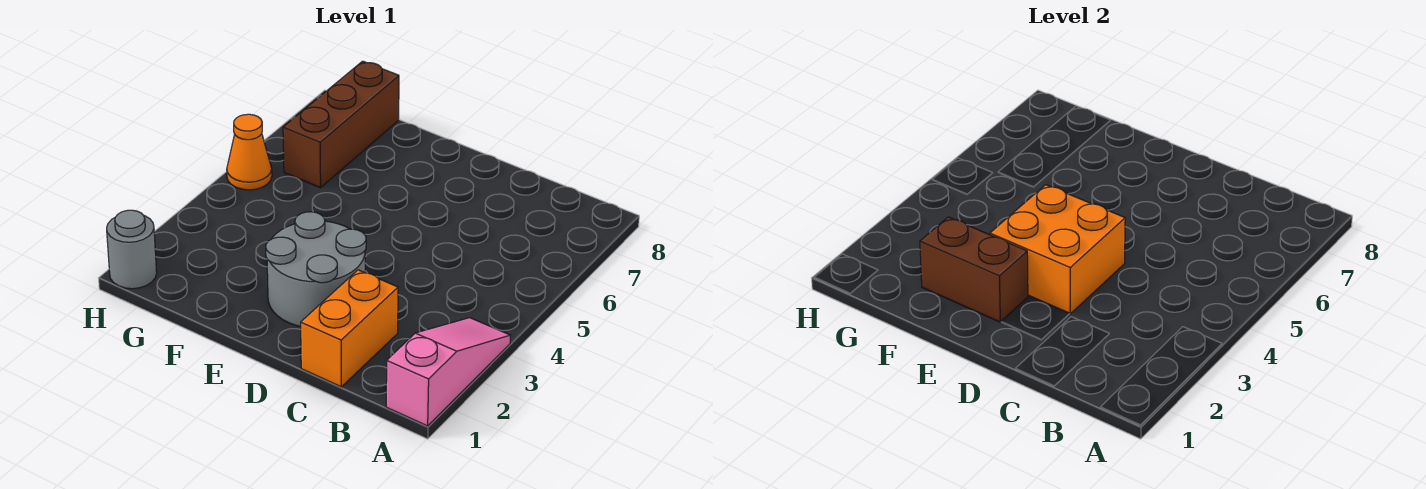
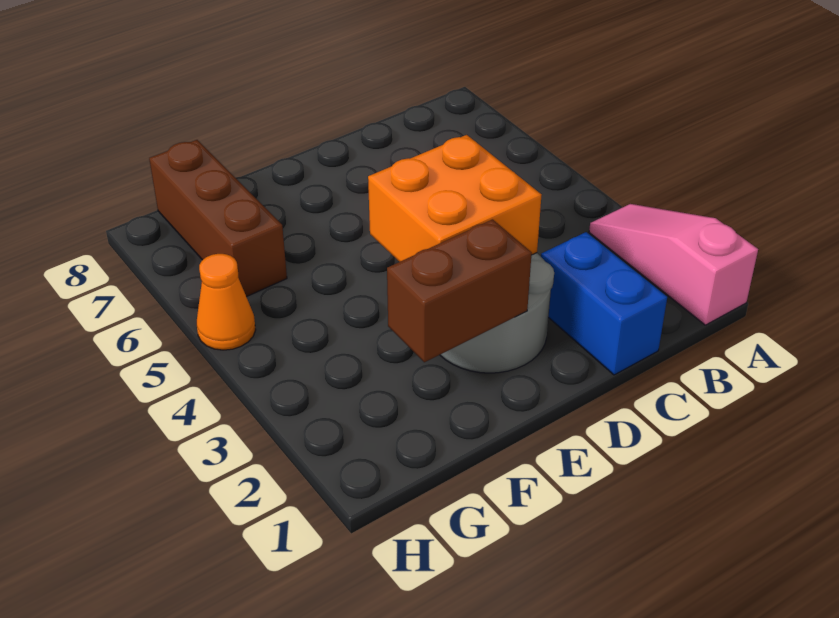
orange brick C1:C2 level 1 -> blue brick C1:C2 level 1
grey round brick H1 level 1 -> none

